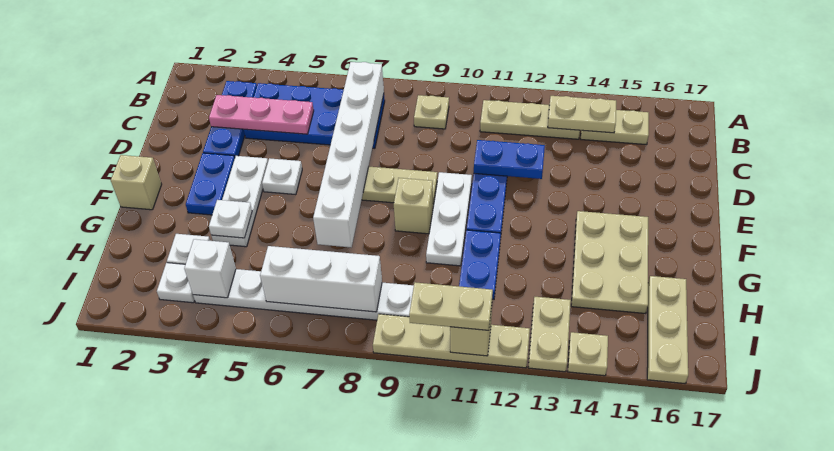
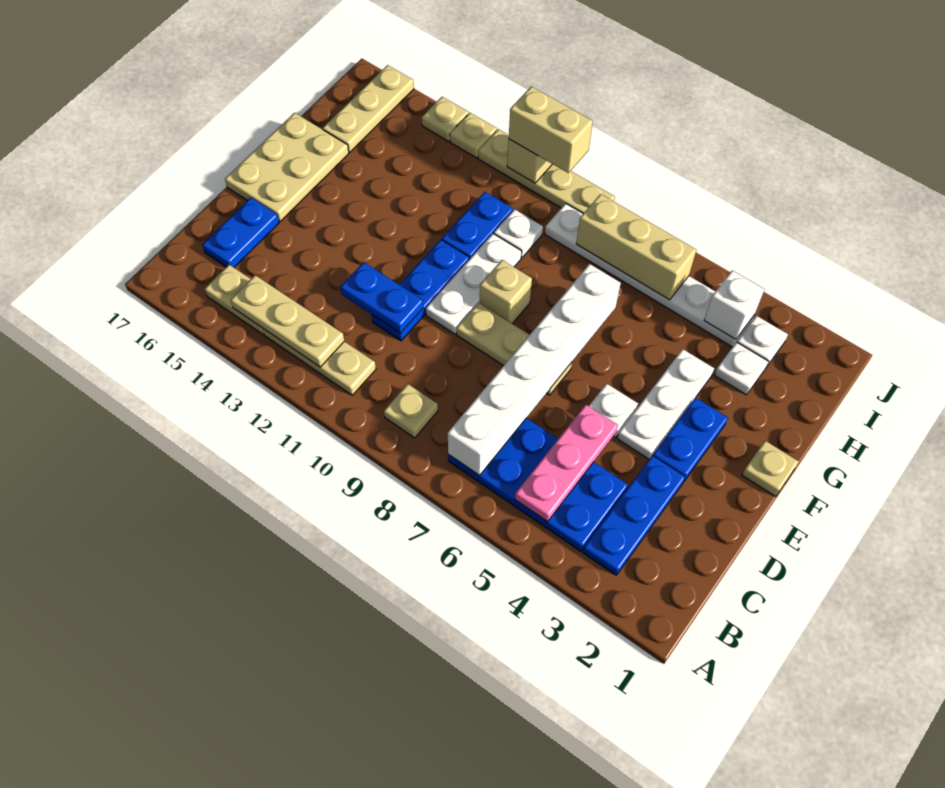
tan plate B13:B14 level 2 -> tan plate B12:B14 level 2
pink plate C3:C5 level 2 -> pink plate B5:D5 level 2
none -> blue plate C16:D16 level 1
tan brick F1 level 1 -> tan plate F1 level 1
tan plate F14:H15 level 1 -> tan plate E16:G17 level 1
white plate G4 level 2 -> white plate H10 level 1
white brick I6:I8 level 2 -> tan brick I6:I8 level 2
tan plate I13:J13 level 1 -> tan plate J13 level 1
tan plate J10:J11 level 3 -> tan brick J10:J11 level 3

